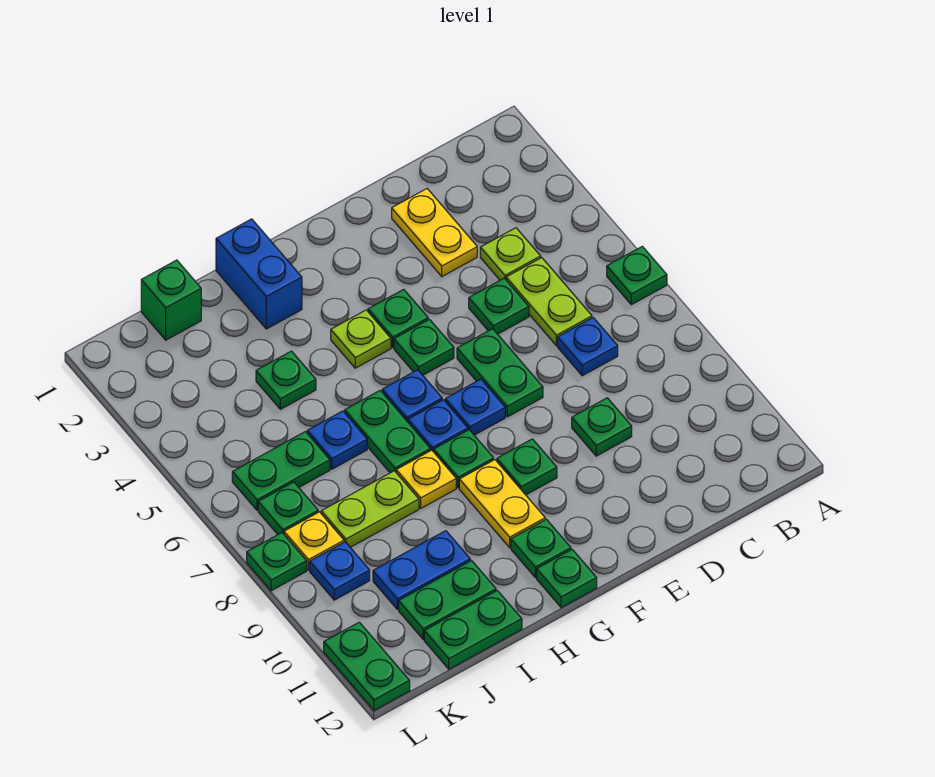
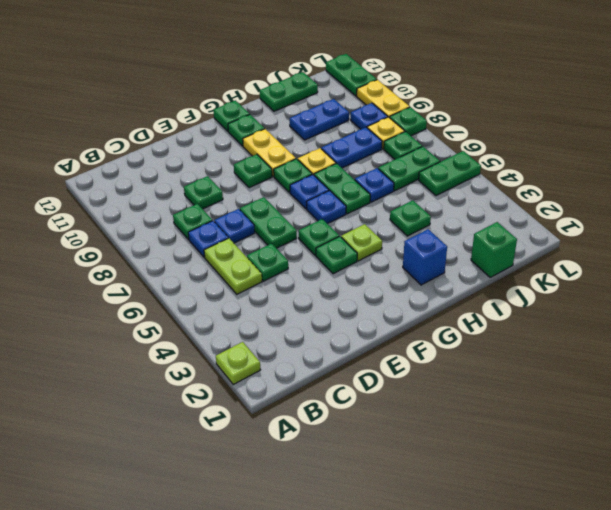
green plate A6 level 1 -> green plate C8 level 1
lime plate C4 level 1 -> lime plate A2 level 1
yellow plate D2:D3 level 1 -> yellow plate L9:L10 level 1
blue plate F7 level 1 -> blue plate D7 level 1
blue brick H1:H2 level 1 -> blue brick H2 level 1
lime plate I8:J8 level 1 -> blue plate I8:J8 level 1
green plate I11:J11 level 1 -> green plate K5:L5 level 1

